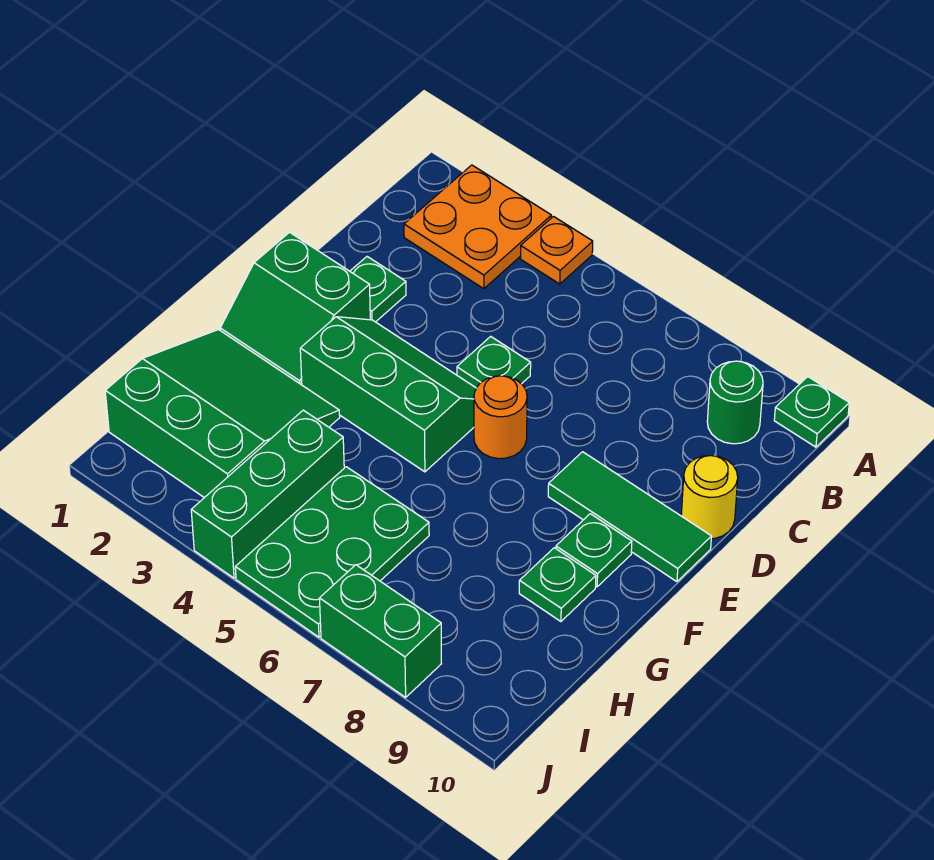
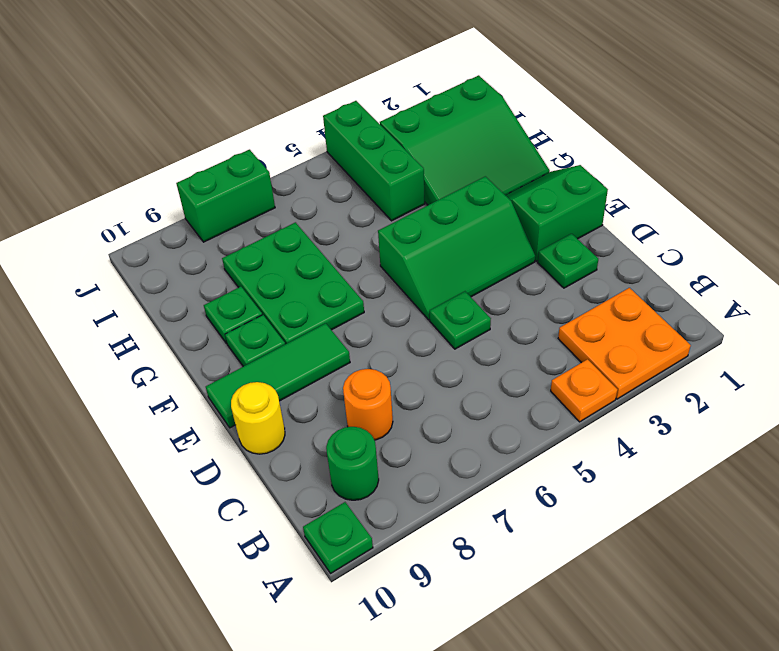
orange round brick E6 level 1 -> orange round brick C8 level 1
green plate H5:J6 level 1 -> green plate F7:H8 level 1

